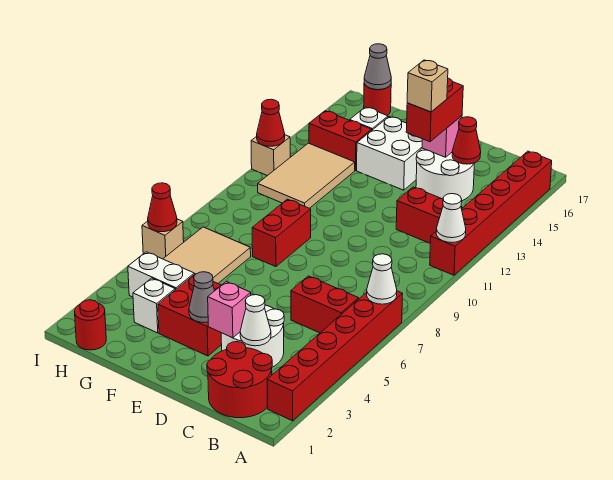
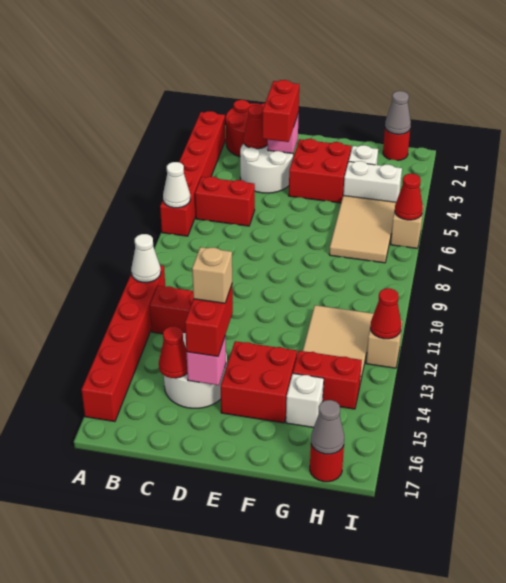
white cone C3 level 2 -> red cone C3 level 2
grey cone E3 level 2 -> grey cone H1 level 2
white brick E14:F15 level 1 -> red brick E14:F15 level 1
red brick F8:F9 level 1 -> red brick D3:D4 level 3

